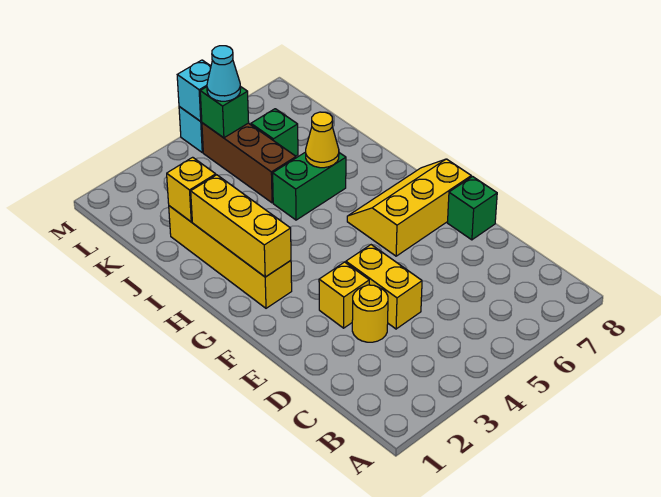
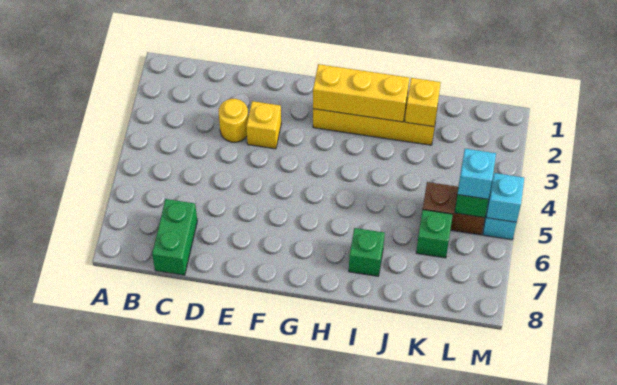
yellow brick D4:E4 level 1 -> none
green brick E8 level 1 -> green brick I7 level 1
yellow slope F6:G8 level 1 top F -> none
green brick I5:I6 level 1 -> green brick C7:C8 level 1
yellow cone I6 level 2 -> none
brown brick J5:L5 level 1 -> brown brick K5:L5 level 1
cyan cone L5 level 3 -> cyan brick L5 level 3

